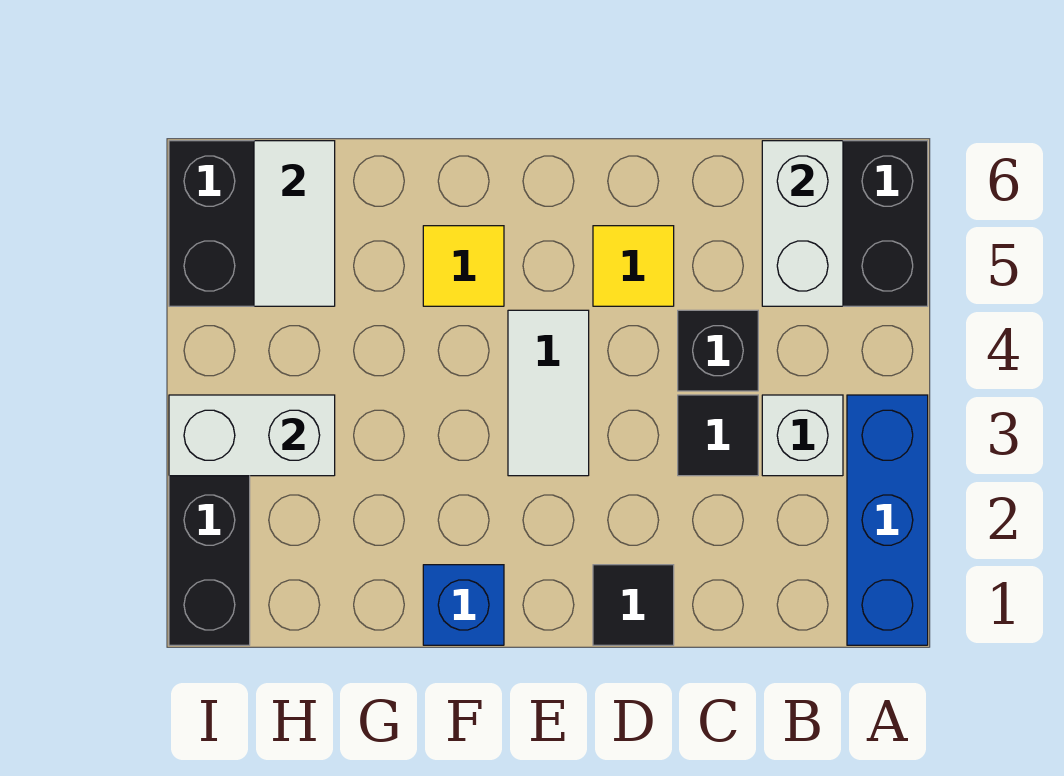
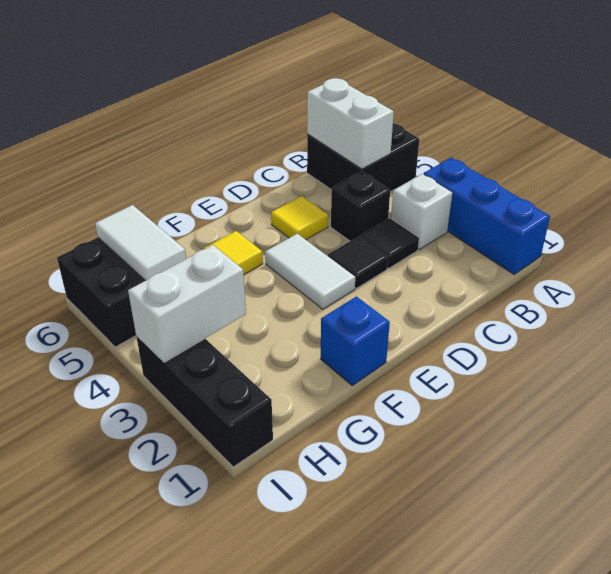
black tile D1 level 1 -> black tile D3 level 1

